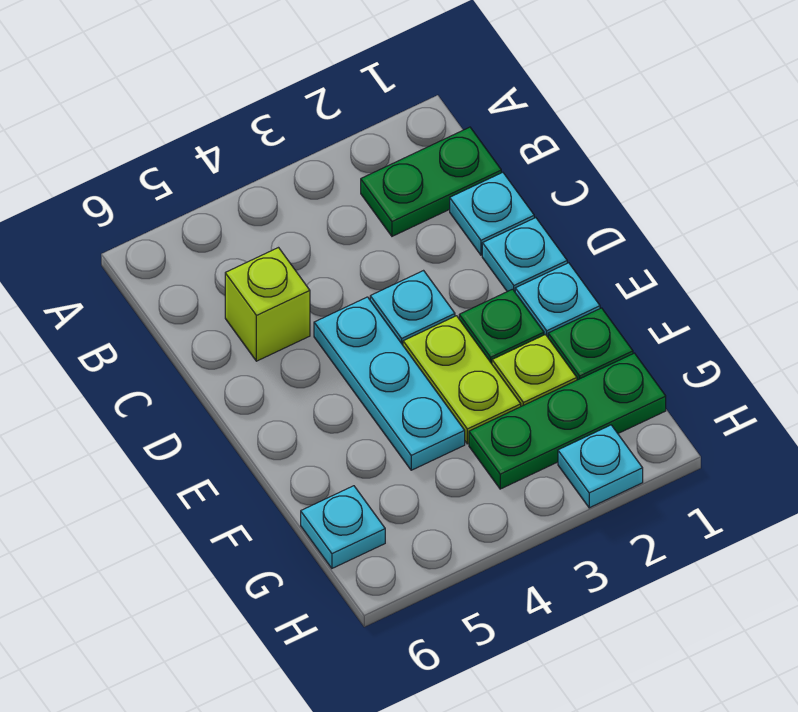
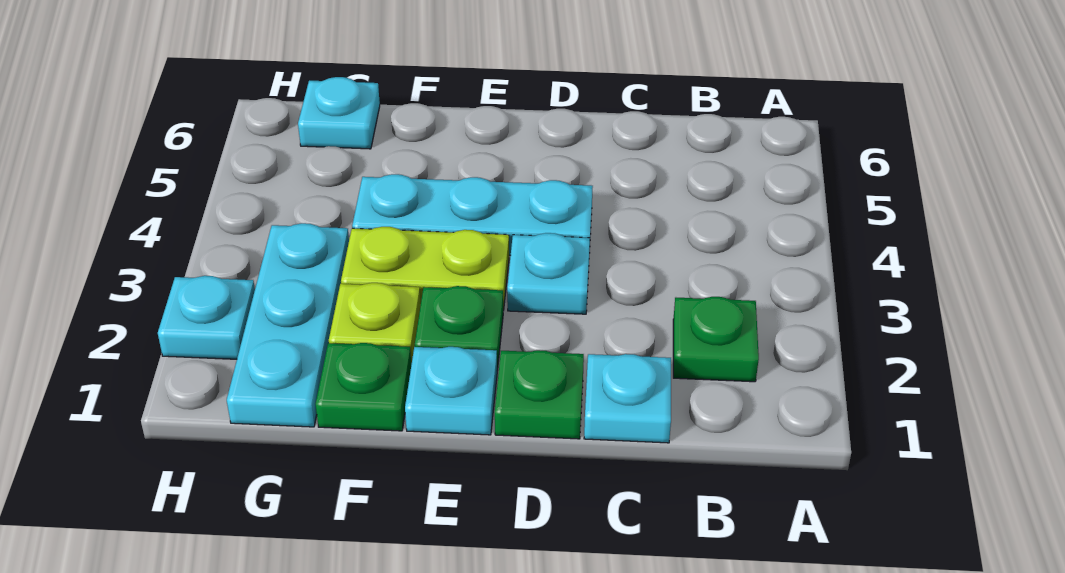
green plate B1:B2 level 1 -> green plate B2 level 1
lime brick C5 level 1 -> none
cyan plate D1 level 1 -> green plate D1 level 1
green plate G1:G3 level 1 -> cyan plate G1:G3 level 1

